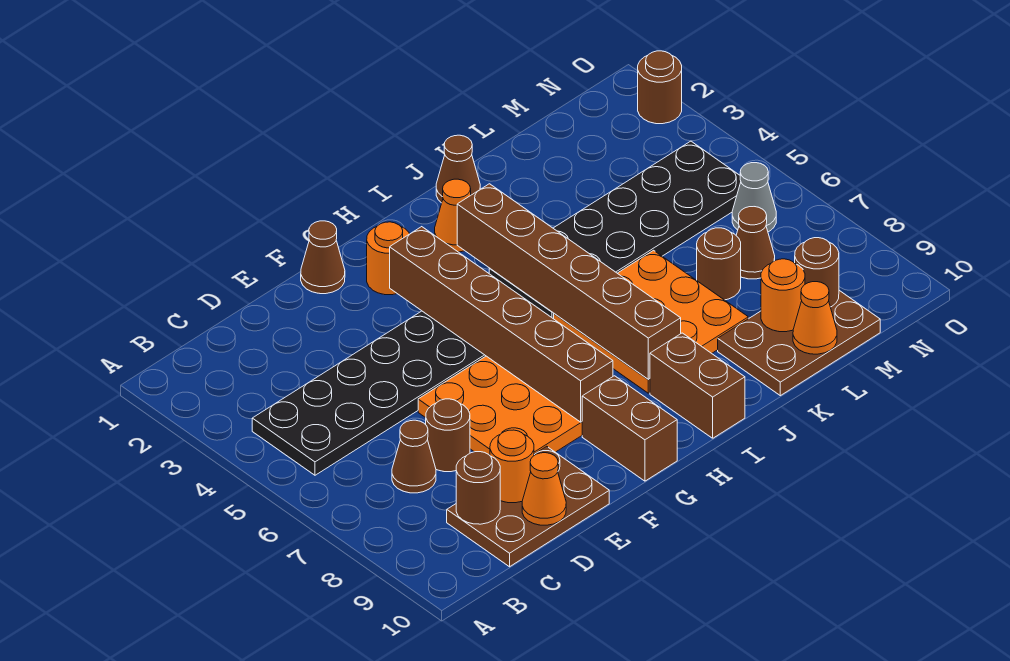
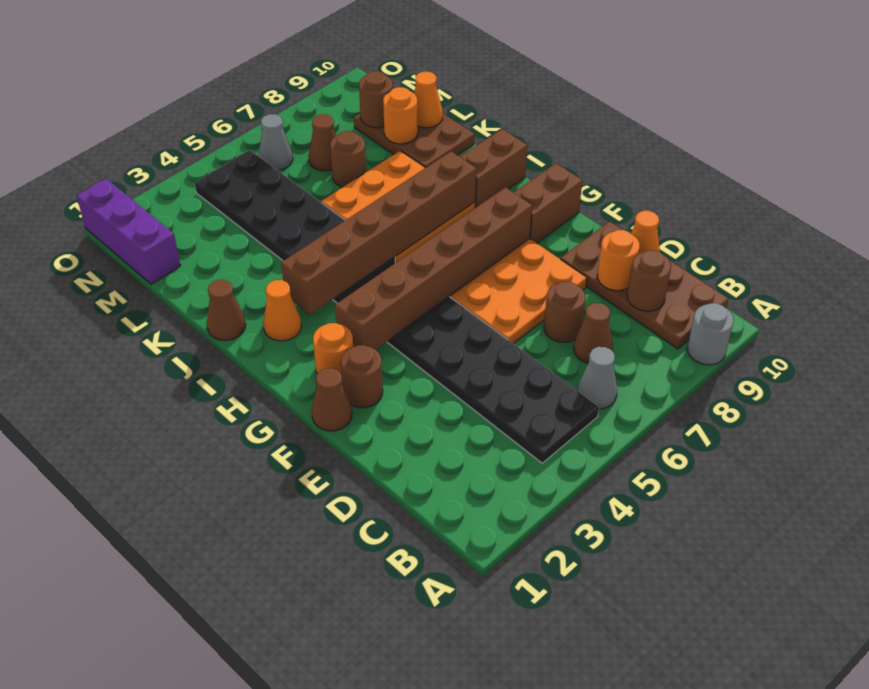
none -> grey round brick A9 level 1
none -> grey cone B6 level 1
brown plate C9:E10 level 1 -> brown plate B9:E10 level 1
none -> purple brick M1:O1 level 1
brown round brick O2 level 1 -> brown round brick F2 level 1

